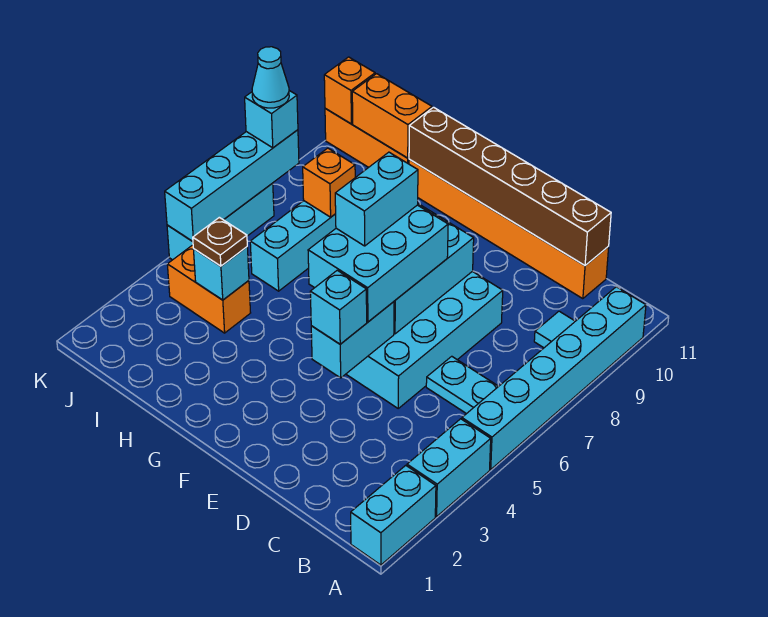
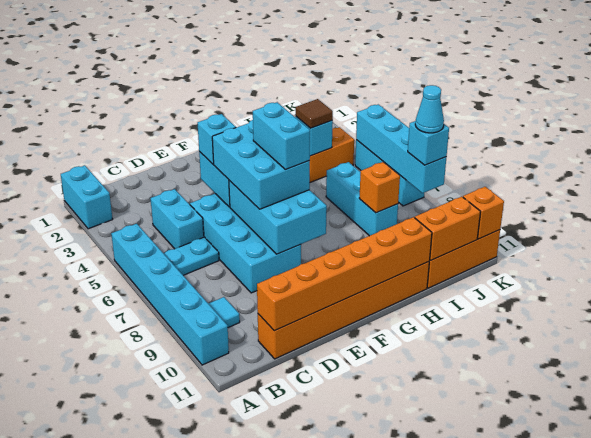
cyan brick A3:A4 level 1 -> cyan brick C4:C5 level 1
brown brick C11:H11 level 2 -> orange brick C11:H11 level 2
brown plate I4 level 3 -> brown tile I4 level 3

